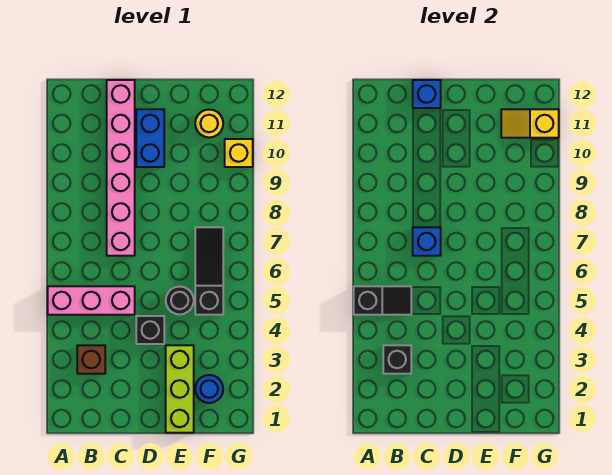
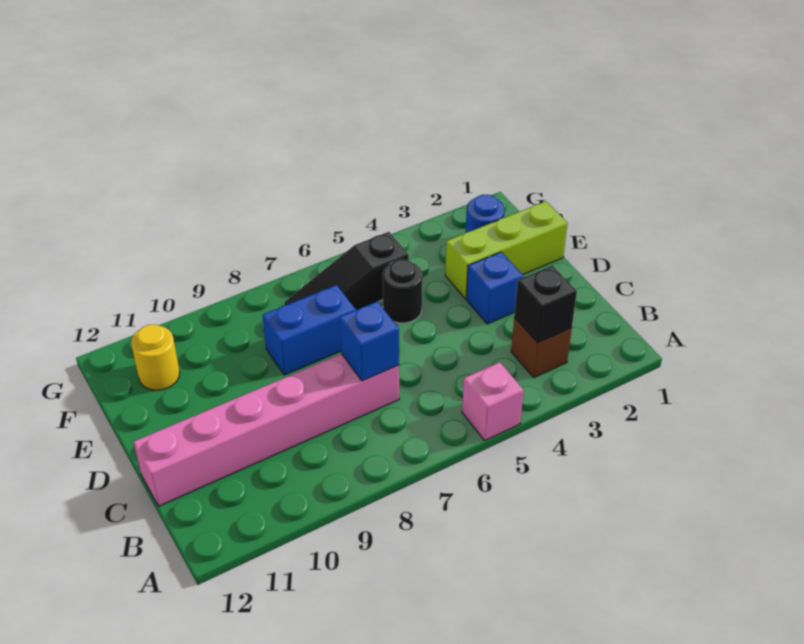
pink brick A5:C5 level 1 -> pink brick A5 level 1
black slope A5:B5 level 2 top A -> none
blue brick C12 level 2 -> blue brick D3 level 1
black brick D4 level 1 -> none
blue brick D10:D11 level 1 -> blue brick E7:E8 level 1
yellow slope F11:G11 level 2 top G -> none
yellow brick G10 level 1 -> none

